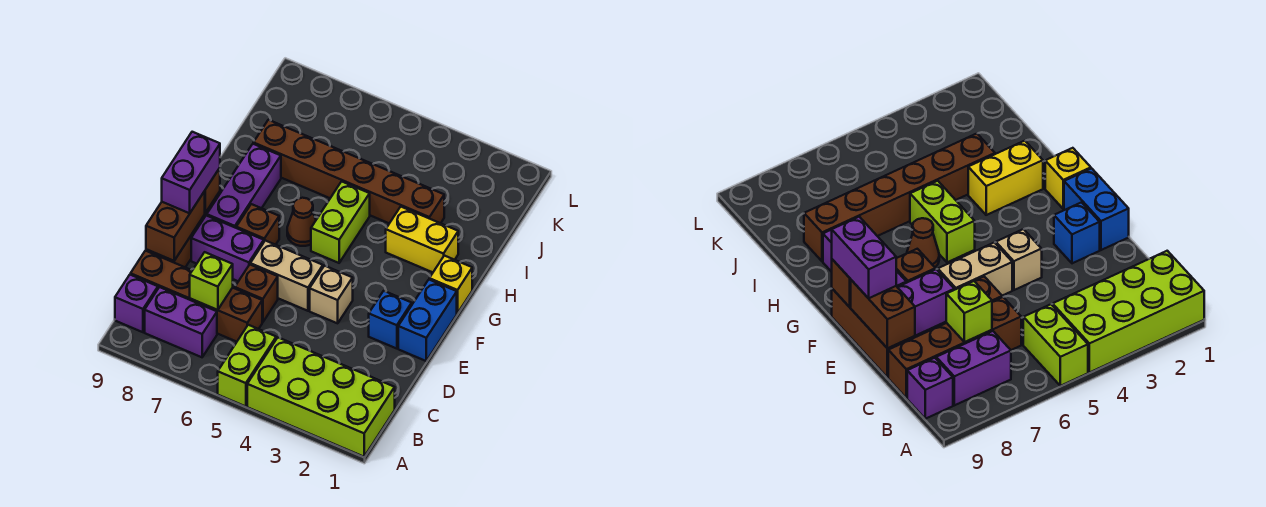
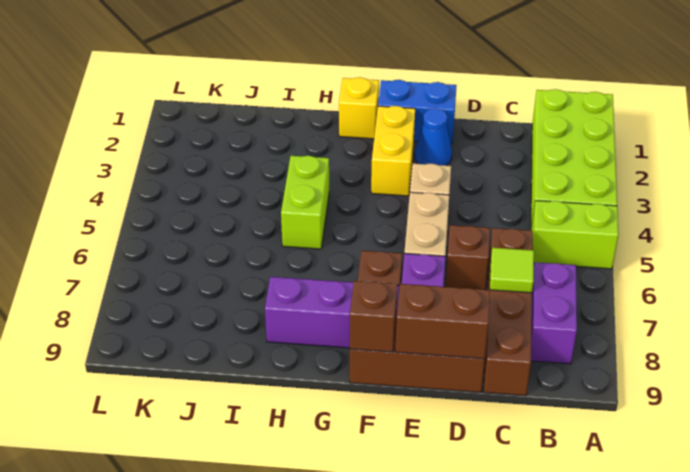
purple brick B9 level 1 -> none
lime brick C7 level 2 -> lime tile C7 level 2
blue brick E2 level 1 -> blue cone E2 level 1
purple brick E9:F9 level 3 -> none
lime brick G5:H5 level 1 -> lime brick H4:H5 level 1
brown cone G6 level 1 -> none
yellow brick H2:H3 level 1 -> yellow brick F2:F3 level 1
brown brick I3:I8 level 1 -> none

